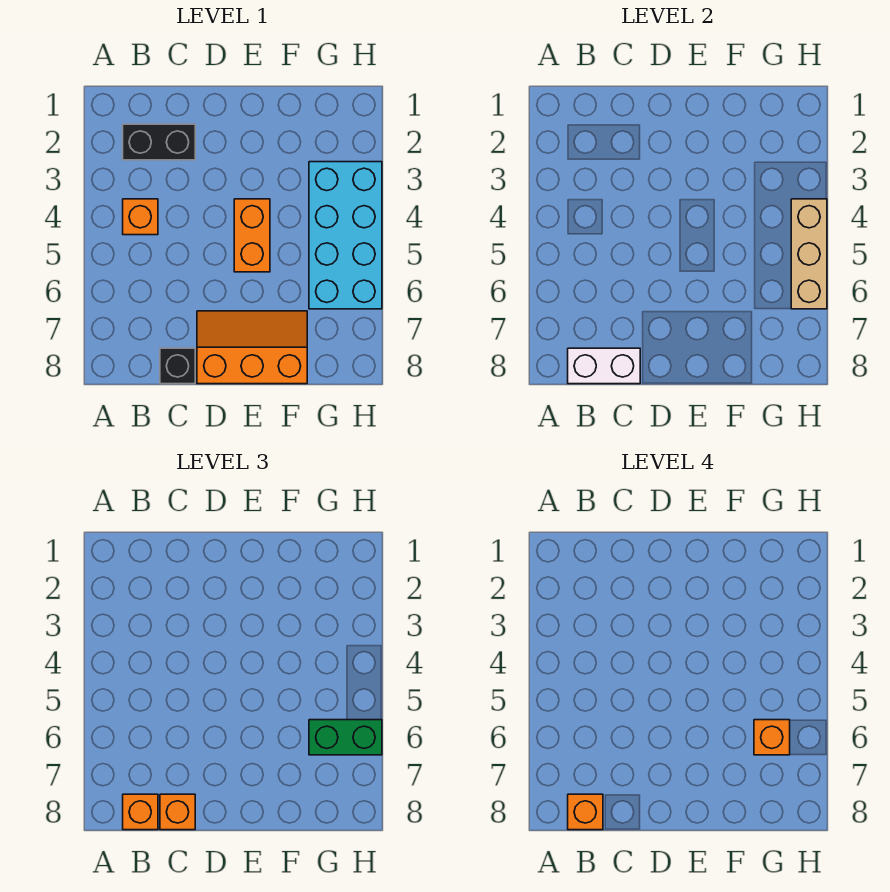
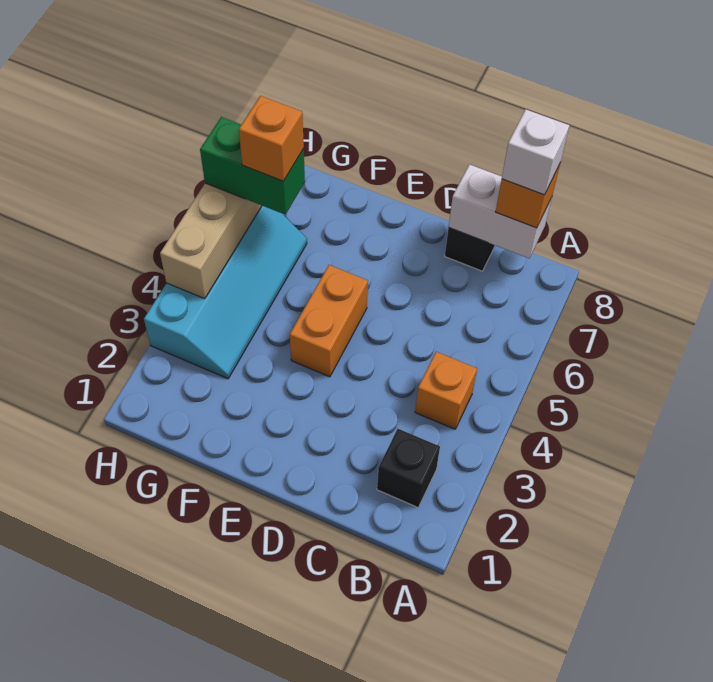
black brick B2:C2 level 1 -> black brick B2 level 1
orange brick B8 level 4 -> white brick B8 level 4
orange brick C8 level 3 -> none
orange slope D7:F8 level 1 top 8 -> none
cyan brick G3:H6 level 1 -> cyan slope G3:H6 level 1 top H

